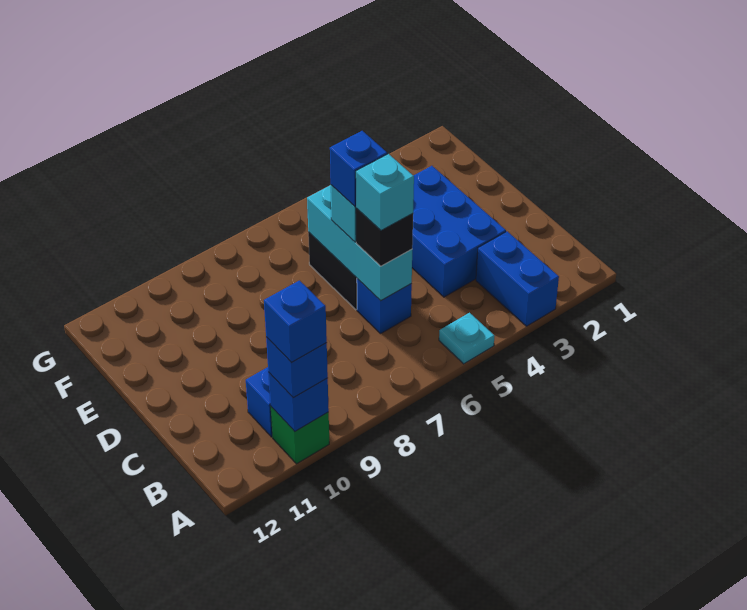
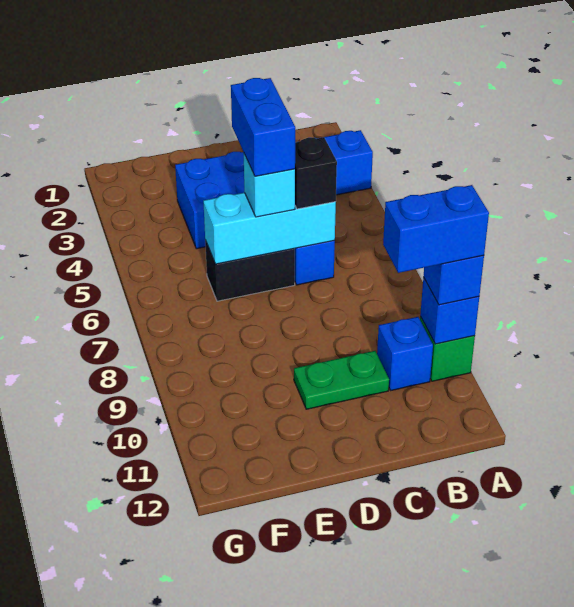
cyan plate A5 level 1 -> none
blue brick A10 level 4 -> blue brick A10:B10 level 4
cyan brick C6 level 4 -> none
none -> green plate C10:D10 level 1
blue brick D6 level 4 -> blue brick D5:D6 level 4

